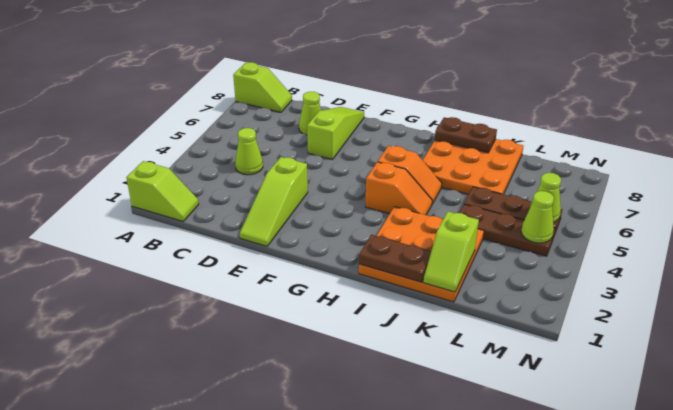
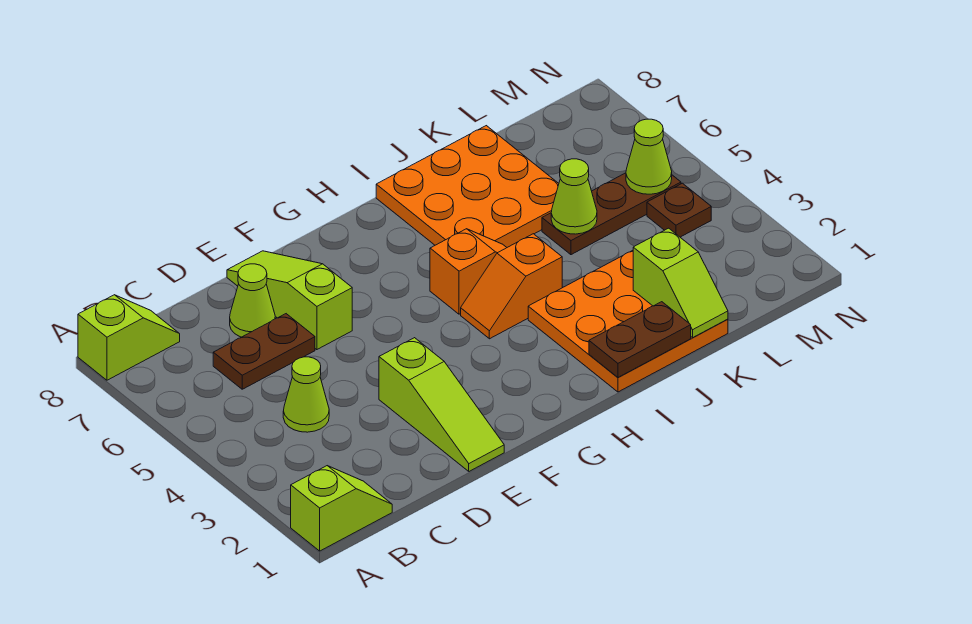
orange slope H4:I4 level 1 top H -> orange slope H4:I4 level 1 top I
brown plate I8:J8 level 2 -> brown plate C6:D6 level 1
brown plate K4:M4 level 1 -> brown plate M4 level 1
lime cone M4 level 2 -> lime cone K5 level 2

